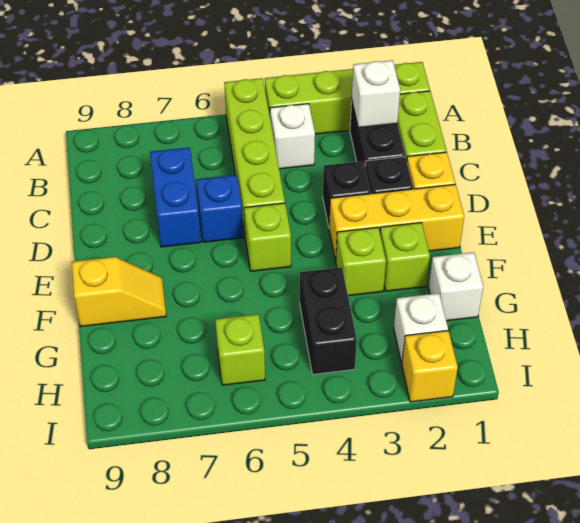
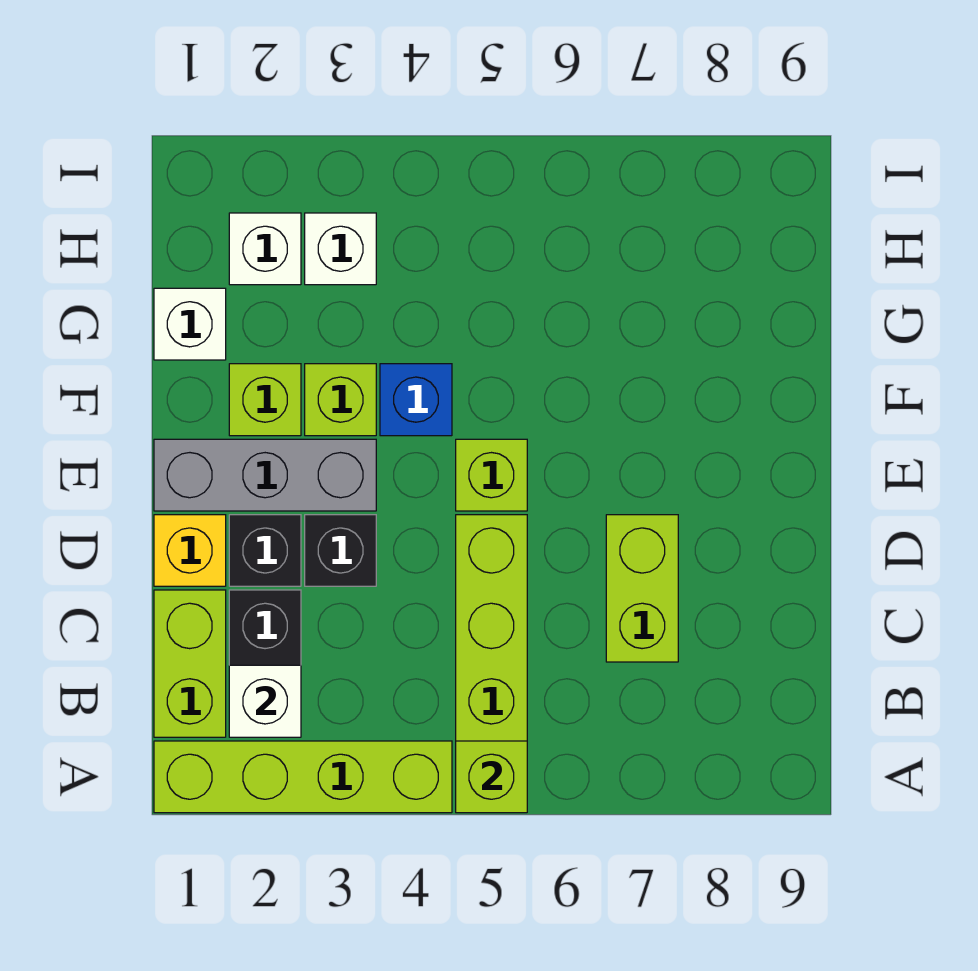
white brick B4 level 1 -> white brick H3 level 1
blue brick C7:D7 level 1 -> lime brick C7:D7 level 1
blue brick D6 level 1 -> blue brick F4 level 1
yellow brick E1:E3 level 1 -> grey brick E1:E3 level 1
yellow slope F8:F9 level 1 top 9 -> none
black brick G4:H4 level 1 -> none
lime brick H6 level 1 -> lime brick A5 level 2
yellow brick I2 level 1 -> none

